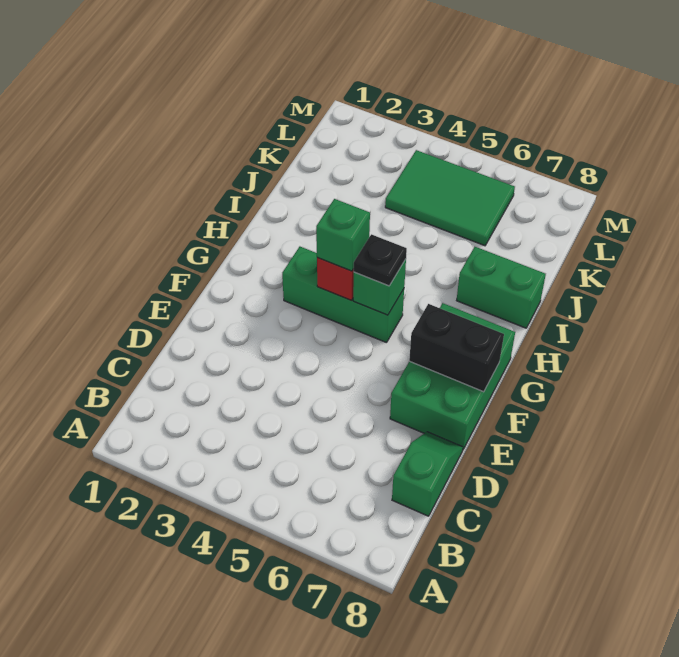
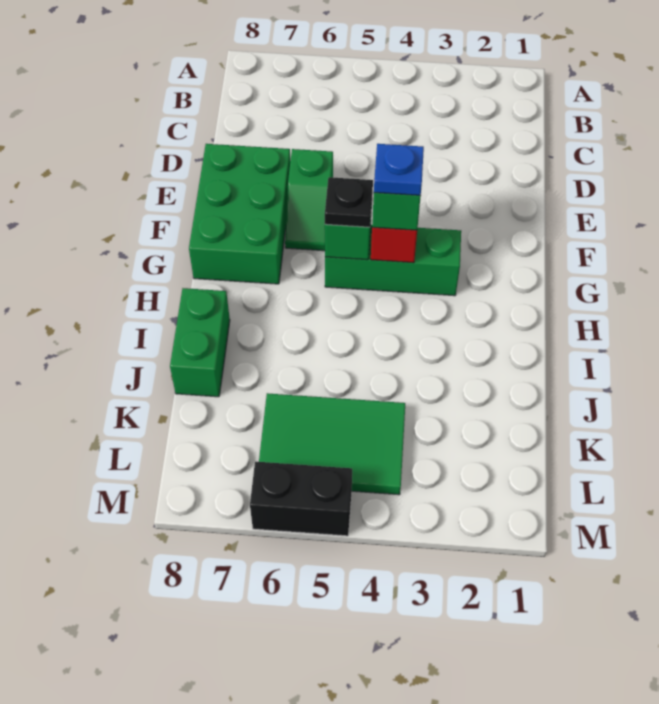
green slope C8:D8 level 1 top C -> green slope E6:F6 level 1 top E
black brick F7:F8 level 2 -> black brick M5:M6 level 1
none -> blue plate G4 level 4
green brick I7:I8 level 1 -> green brick I8:J8 level 1

